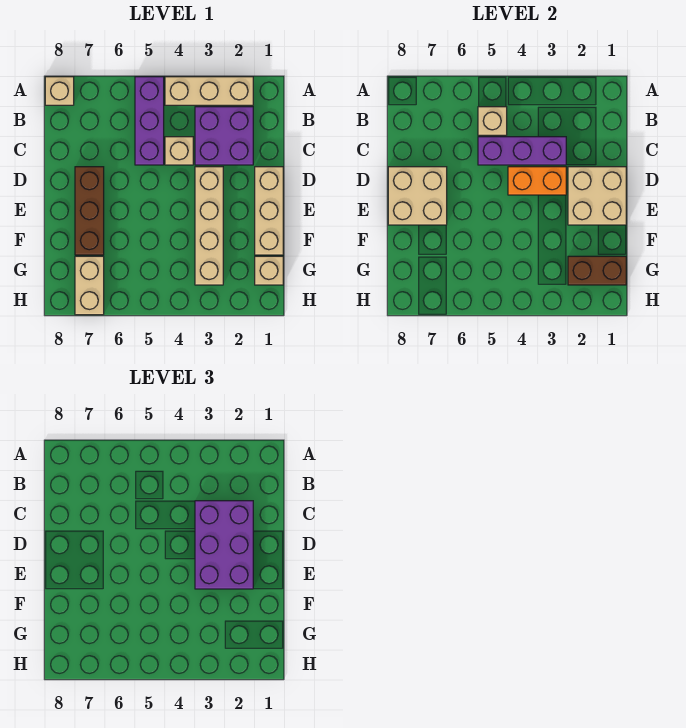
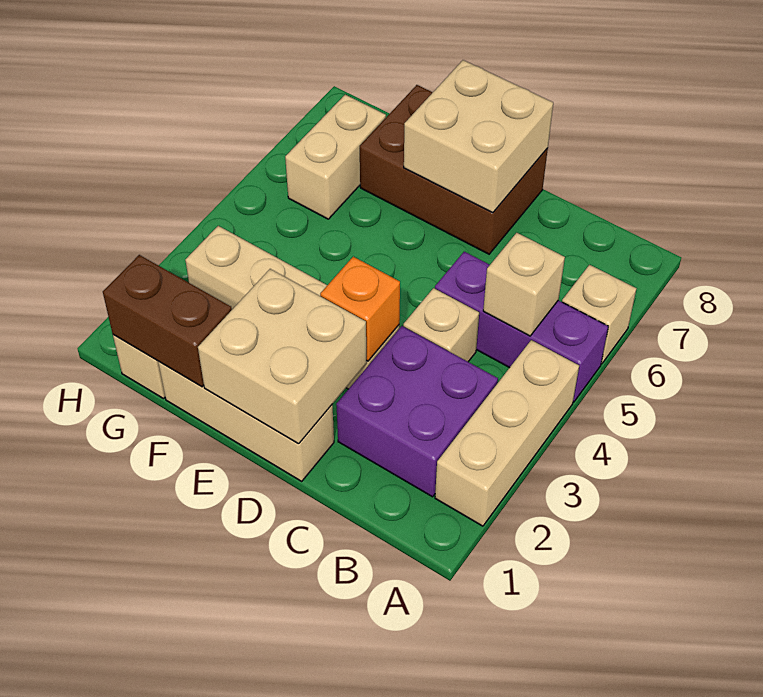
tan brick A8 level 1 -> tan brick A6 level 1
purple brick C2:E3 level 3 -> none
purple brick C3:C5 level 2 -> none
orange brick D3:D4 level 2 -> orange brick D3 level 2
brown brick D7:F7 level 1 -> brown brick D7:F8 level 1
brown brick G1:G2 level 2 -> brown brick F1:G1 level 2
tan brick G7:H7 level 1 -> tan brick G6:G7 level 1

